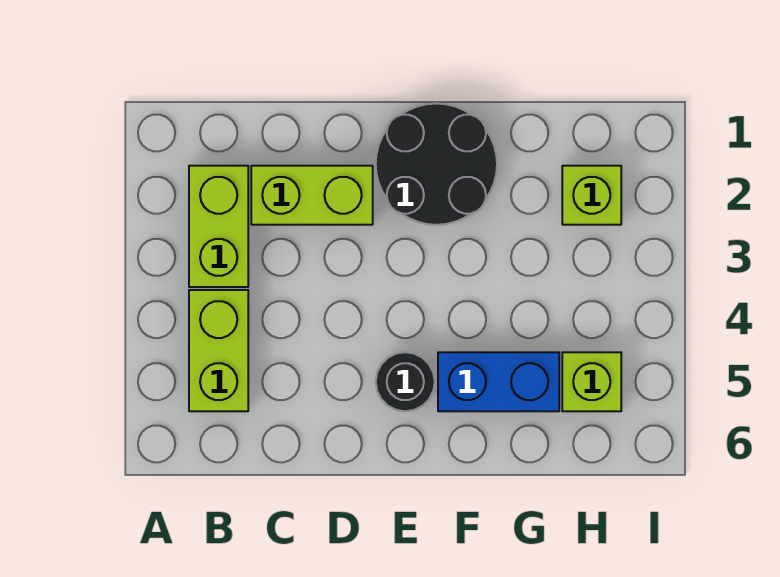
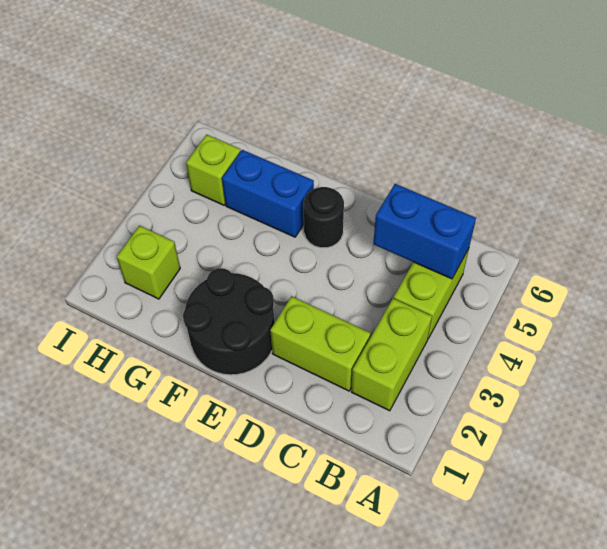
none -> blue brick B5:C5 level 2

